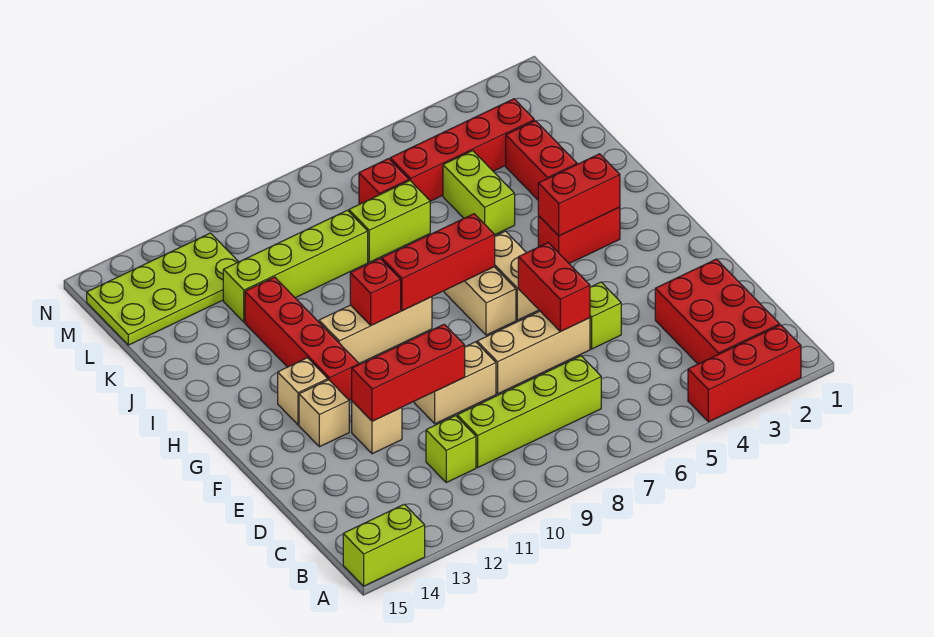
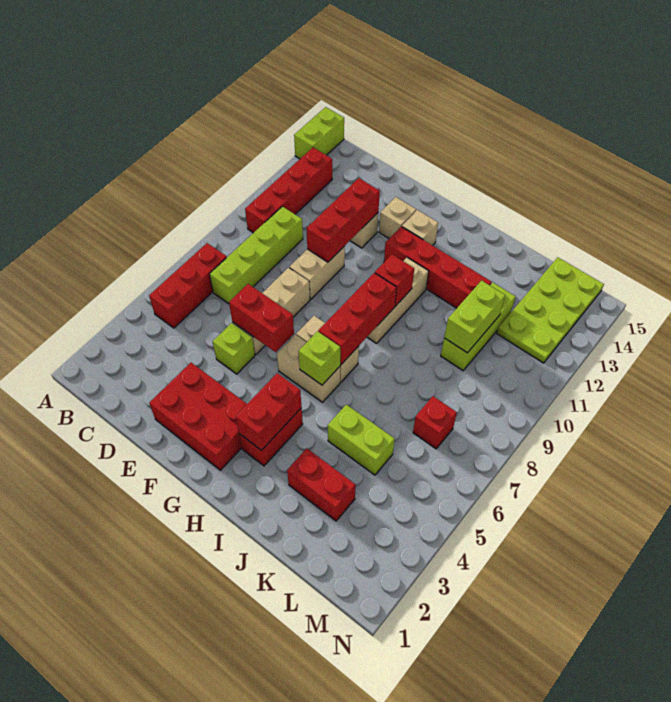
red brick A2:A4 level 1 -> red brick B5:B7 level 1
red brick B2:D3 level 1 -> red brick E2:G3 level 1
lime brick C11 level 1 -> lime brick H6 level 2
lime brick K7:K8 level 1 -> lime brick K10:K11 level 2
lime brick K9:K12 level 1 -> lime brick K10:K12 level 1
red brick L3:L6 level 1 -> red brick B10:B13 level 1

